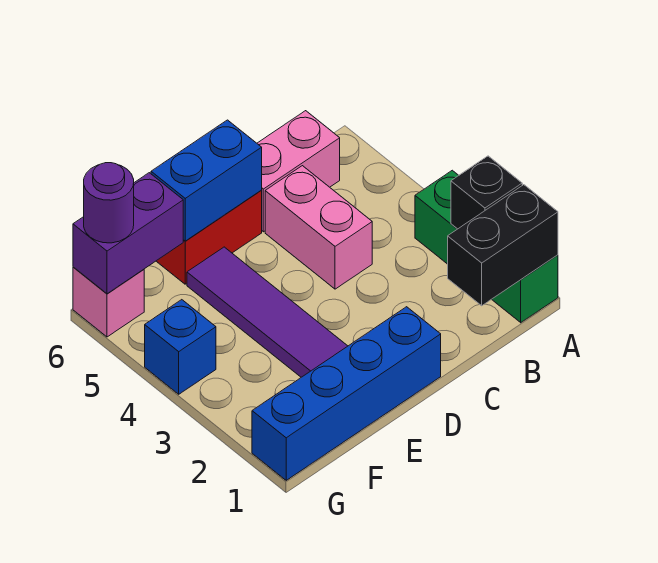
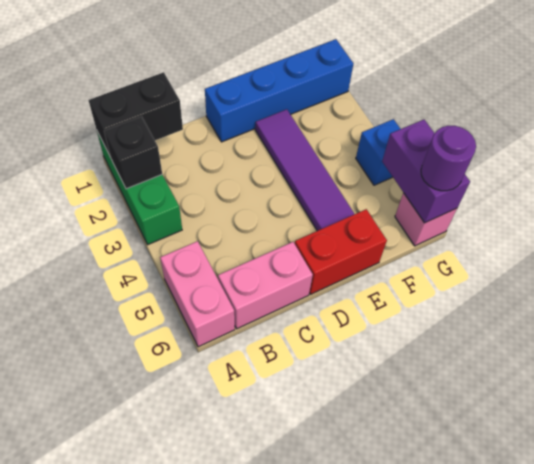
pink brick C4:C5 level 1 -> pink brick A5:A6 level 1
blue brick D6:E6 level 2 -> none
purple brick F6:G6 level 2 -> purple brick G5:G6 level 2

